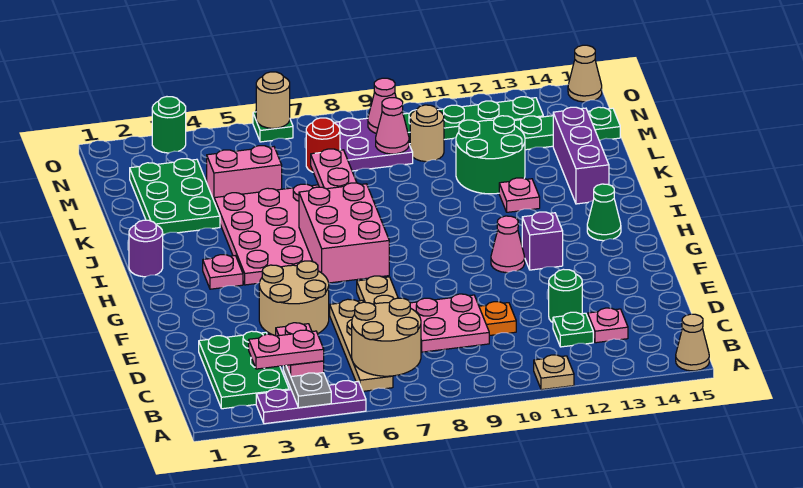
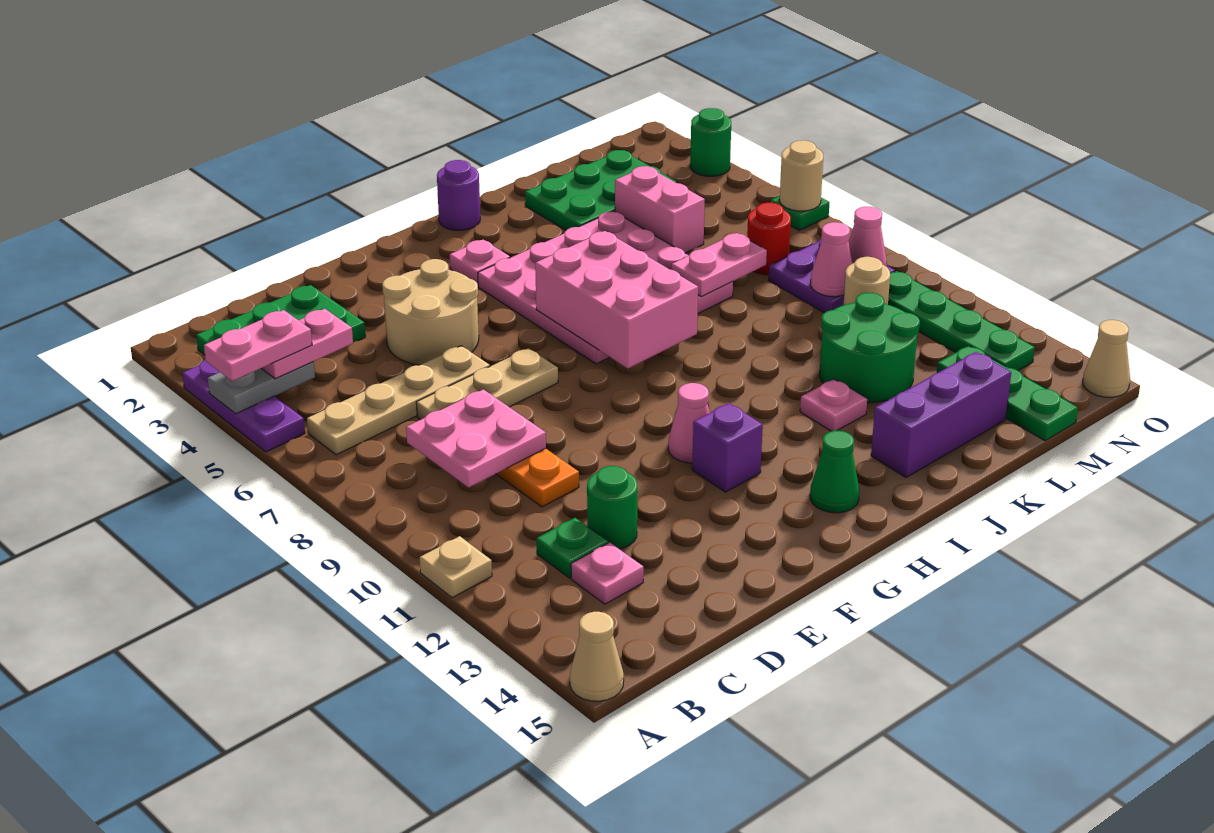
pink plate B3:B4 level 4 -> pink plate A4:B4 level 4
tan round brick B6:C7 level 2 -> none
pink brick G6:I7 level 2 -> pink brick H6:I8 level 2

